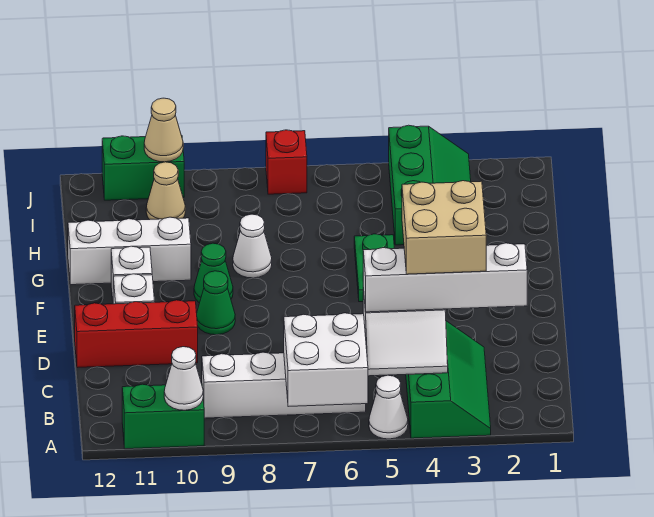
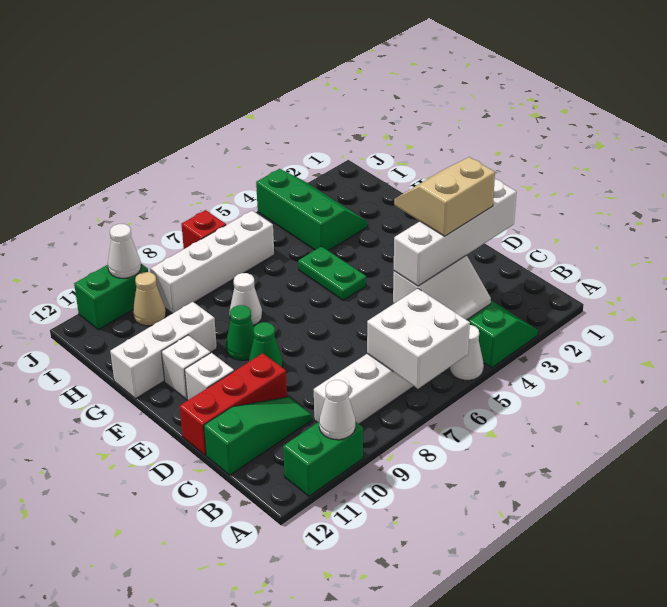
tan brick C3:D4 level 4 -> tan slope C3:D4 level 4 top C
none -> green slope C10:C12 level 1 top 12
none -> white brick I6:I9 level 1
tan cone J10 level 2 -> white cone J10 level 2

